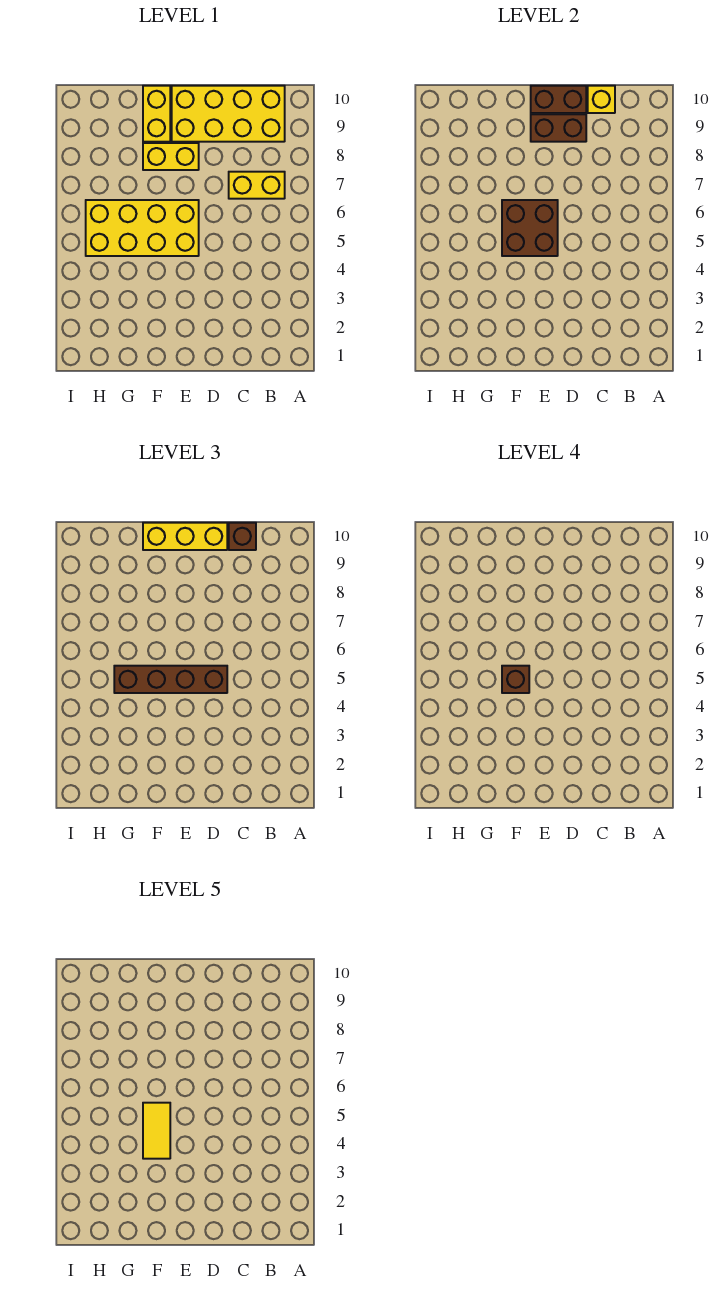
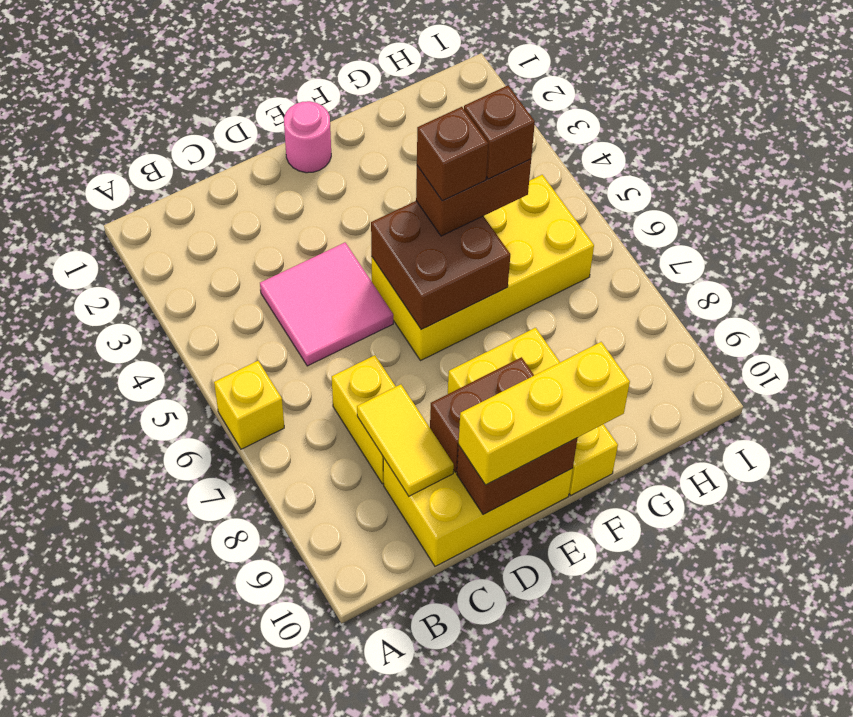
yellow brick B7:C7 level 1 -> yellow brick C7:C8 level 1
yellow brick B9:E10 level 1 -> yellow brick C9:E10 level 1
none -> pink tile C4:D5 level 1
yellow brick C10 level 2 -> yellow brick A6 level 1
brown brick C10 level 3 -> brown brick G5 level 4
brown brick D5:G5 level 3 -> brown brick F5:G5 level 3
none -> pink round brick E1 level 1
yellow tile F4:F5 level 5 -> yellow tile C8:C9 level 2

